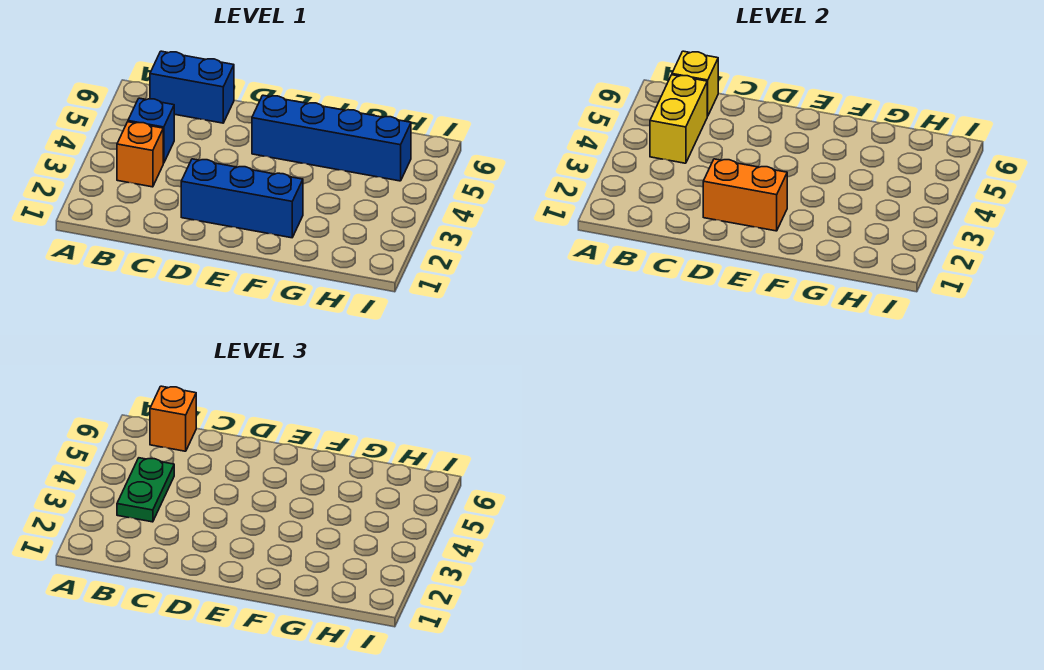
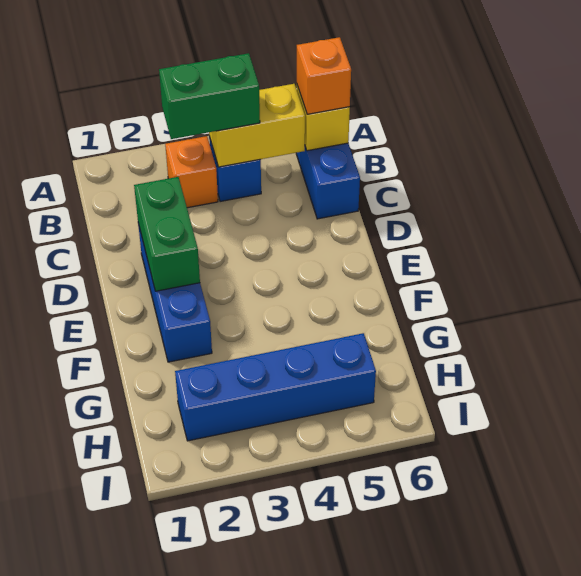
green plate B3:B4 level 3 -> green brick B3:B4 level 3
orange brick D2:E2 level 2 -> green brick D2:E2 level 2
blue brick E5:H5 level 1 -> blue brick H2:H5 level 1

